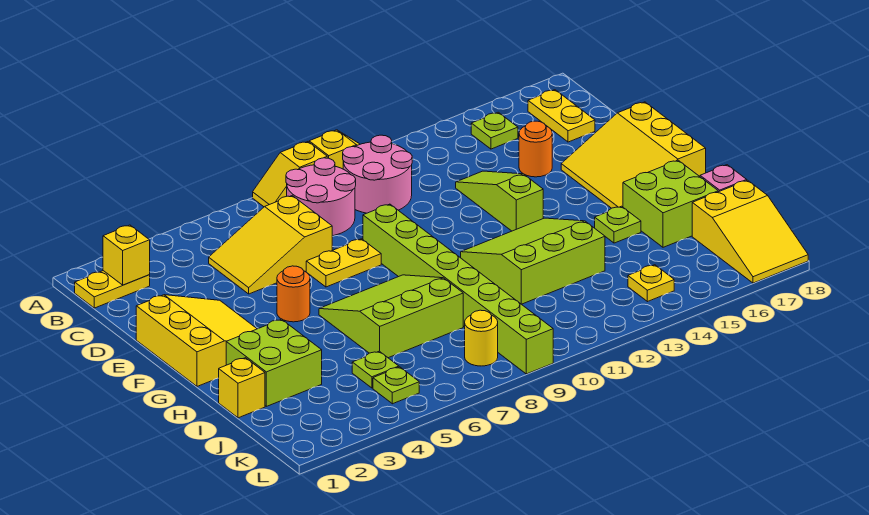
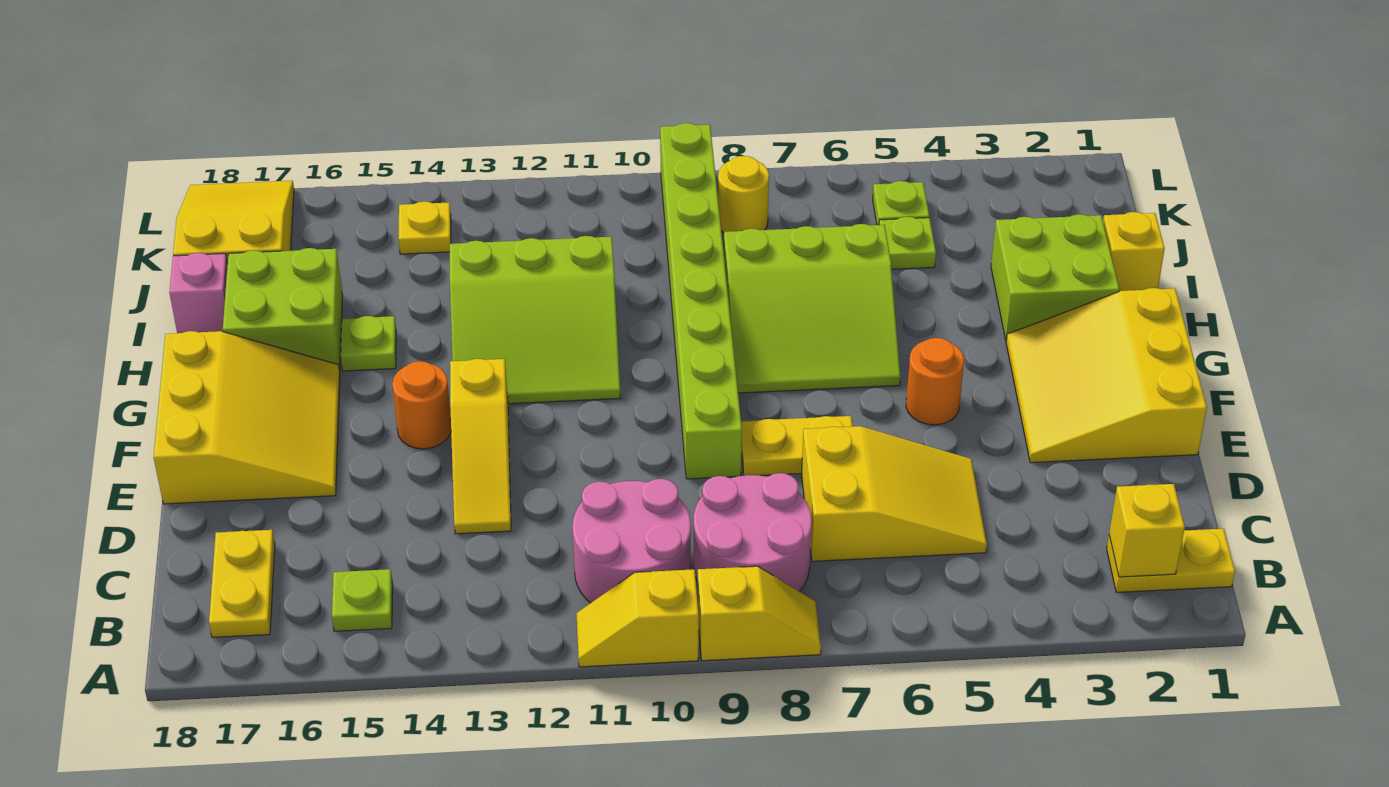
lime slope D13:F13 level 1 top F -> yellow slope D13:F13 level 1 top F
orange round brick D15 level 1 -> orange round brick F14 level 1

